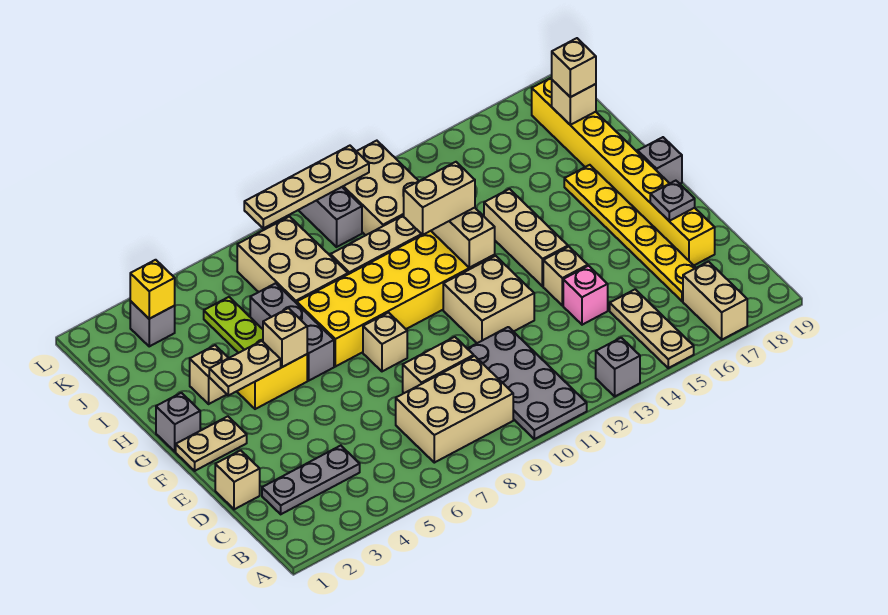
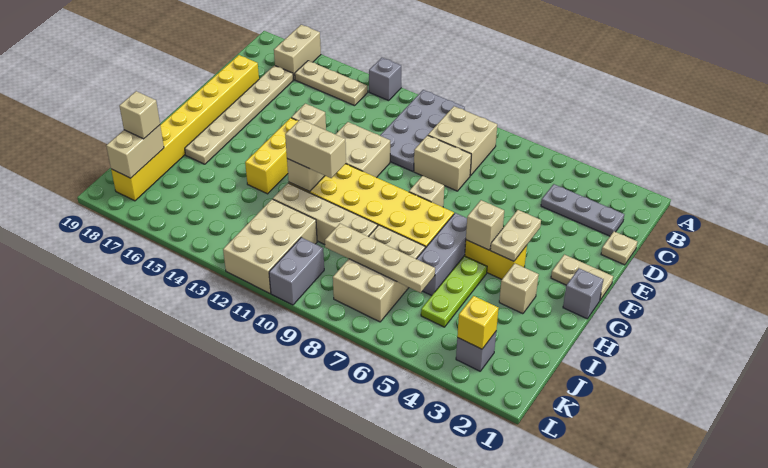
tan plate A15:C15 level 1 -> tan plate B14:B16 level 1
tan brick B7:C9 level 1 -> tan brick B8:C9 level 1
yellow plate C17:H17 level 1 -> tan plate C17:H17 level 1
tan brick D1 level 1 -> tan plate D1 level 1
pink brick D14 level 1 -> none
grey plate E18 level 2 -> none
tan brick F14:H14 level 1 -> yellow brick F14:H14 level 1
tan plate G3:G4 level 2 -> tan plate F4:G4 level 2
grey brick G19 level 1 -> none
tan brick J18 level 2 -> tan brick J18:K18 level 2
tan plate L8:L11 level 2 -> tan plate J6:J9 level 2

